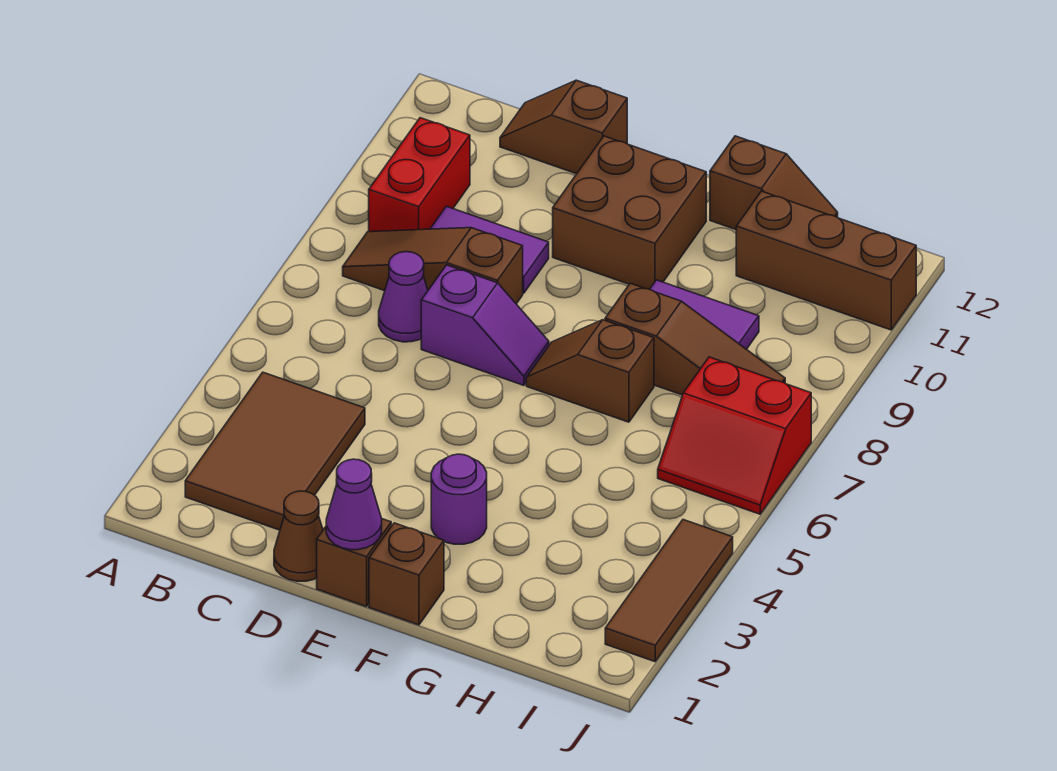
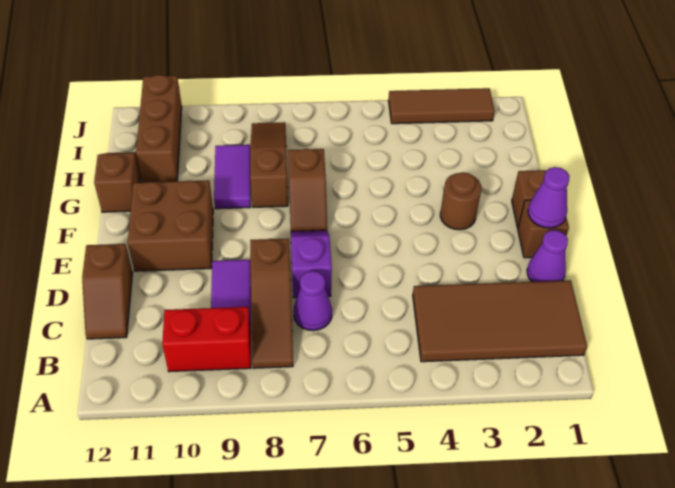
brown tile B2:C4 level 1 -> brown tile B1:C4 level 1
brown cone D1 level 1 -> purple cone D1 level 1
purple round brick F3 level 1 -> brown round brick F3 level 1
red slope I6:J7 level 1 top 7 -> none

